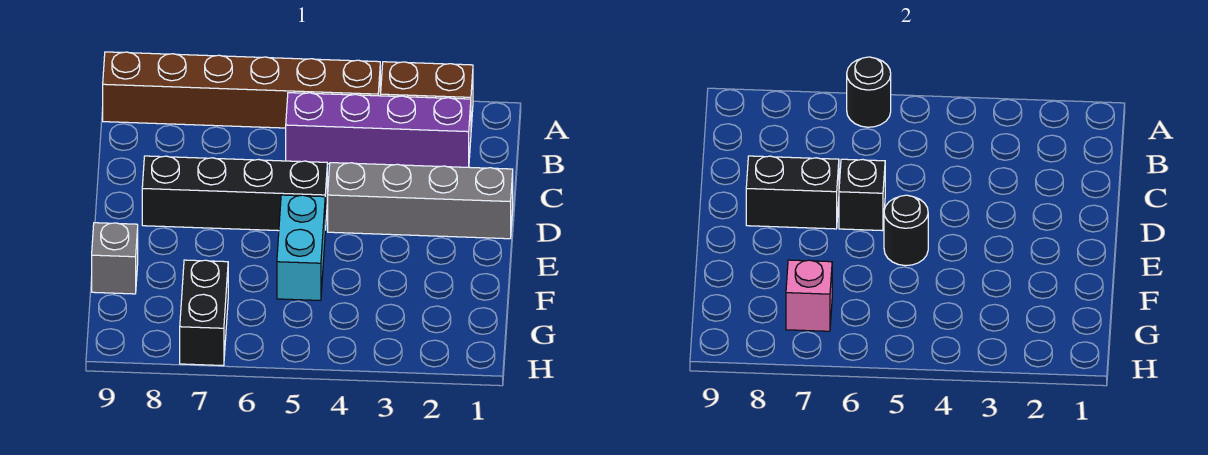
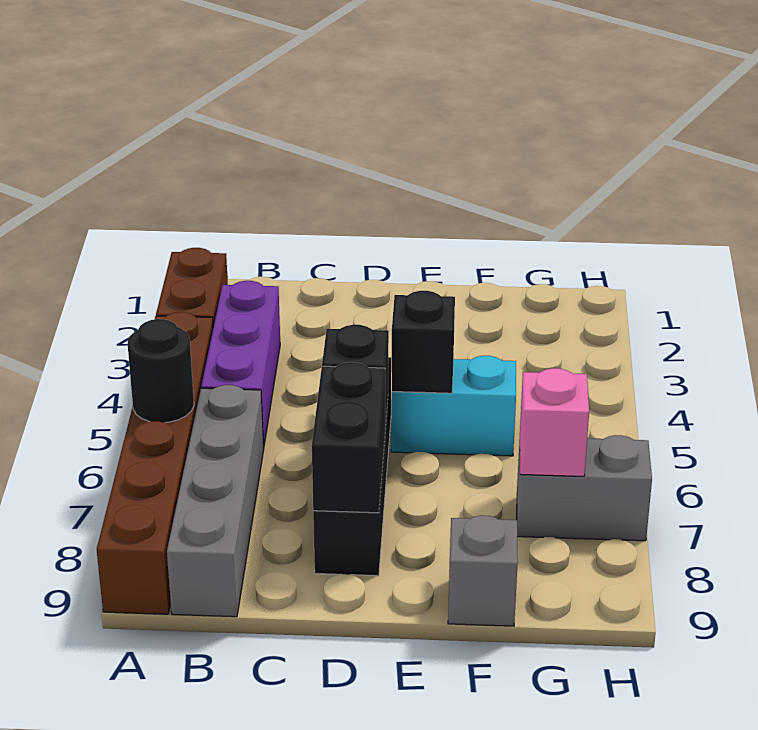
purple brick B2:B5 level 1 -> purple brick B3:B5 level 1
grey brick D1:D4 level 1 -> grey brick B6:B9 level 1
black round brick E5 level 2 -> black brick E5 level 2
black brick G7:H7 level 1 -> grey brick G7:H7 level 1

